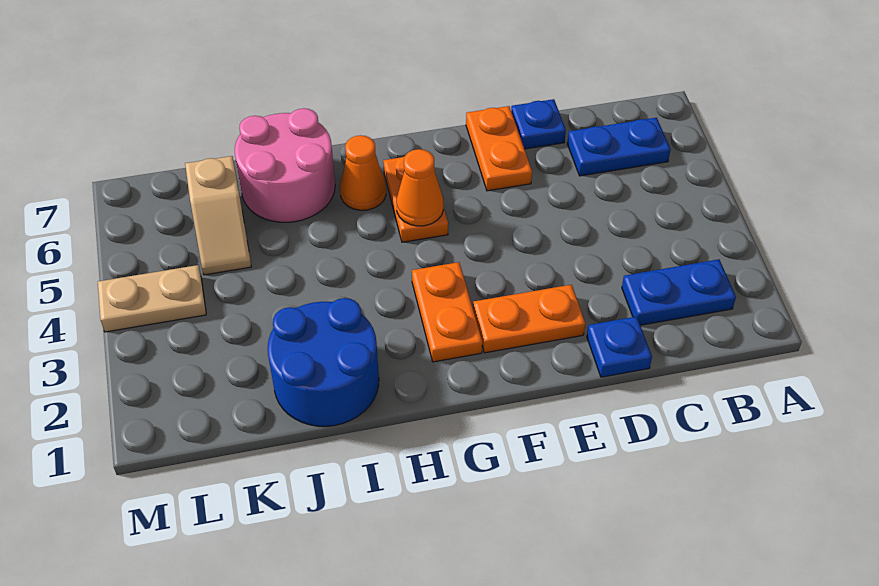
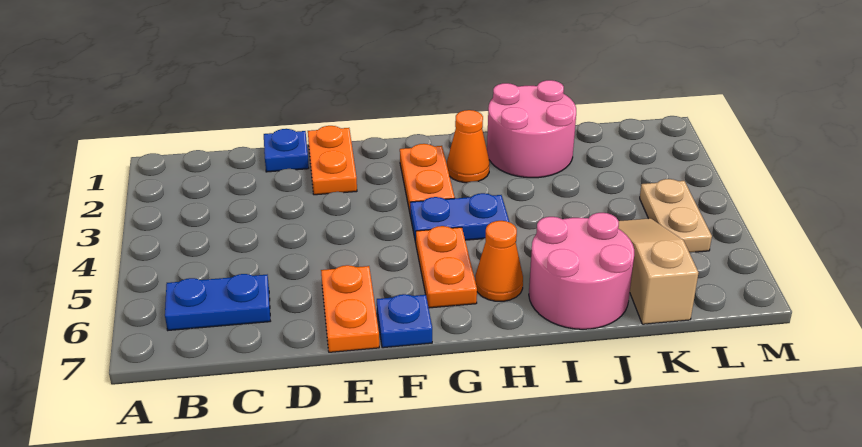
blue plate B2:C2 level 1 -> blue plate G4:H4 level 1
blue plate D7 level 1 -> blue plate F7 level 1
orange plate E2:F2 level 1 -> orange plate E1:E2 level 1
orange cone G5 level 2 -> orange cone H2 level 1
blue round brick I1:J2 level 1 -> pink round brick I1:J2 level 1
tan slope K5:K6 level 1 top 6 -> tan slope K5:K7 level 1 top 7
tan plate L4:M4 level 1 -> tan plate L4:L5 level 1

